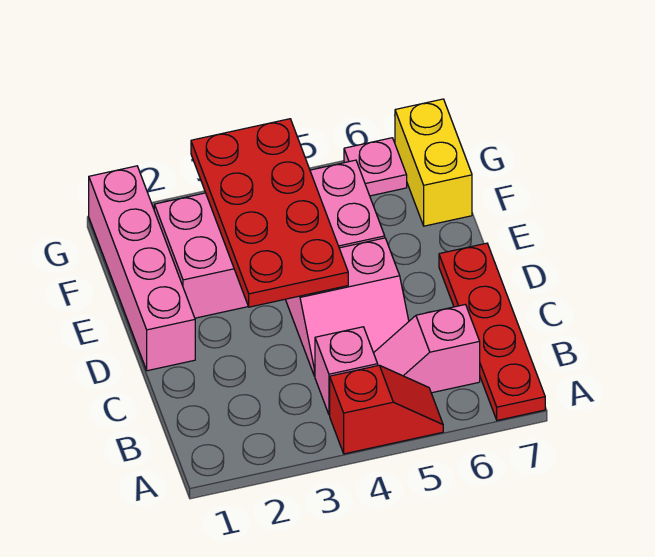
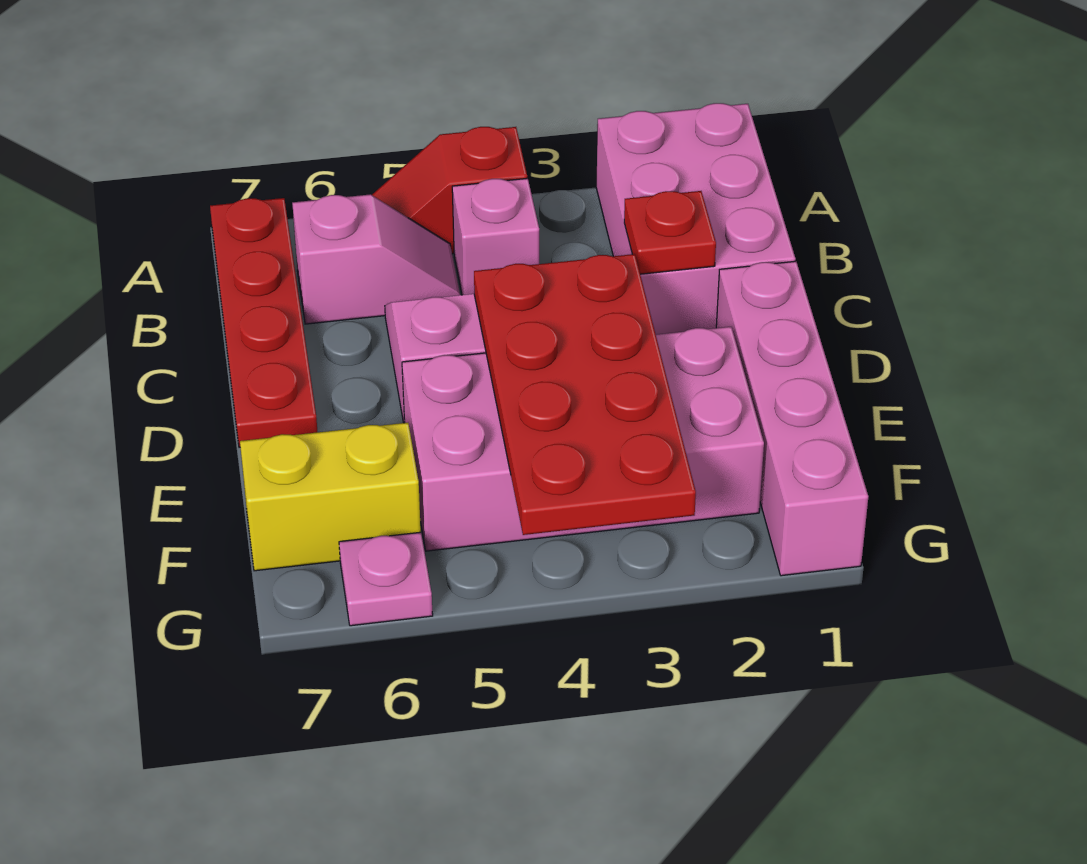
none -> pink brick A1:C2 level 1
none -> red plate C2 level 2
yellow brick F7:G7 level 1 -> yellow brick F6:F7 level 1

